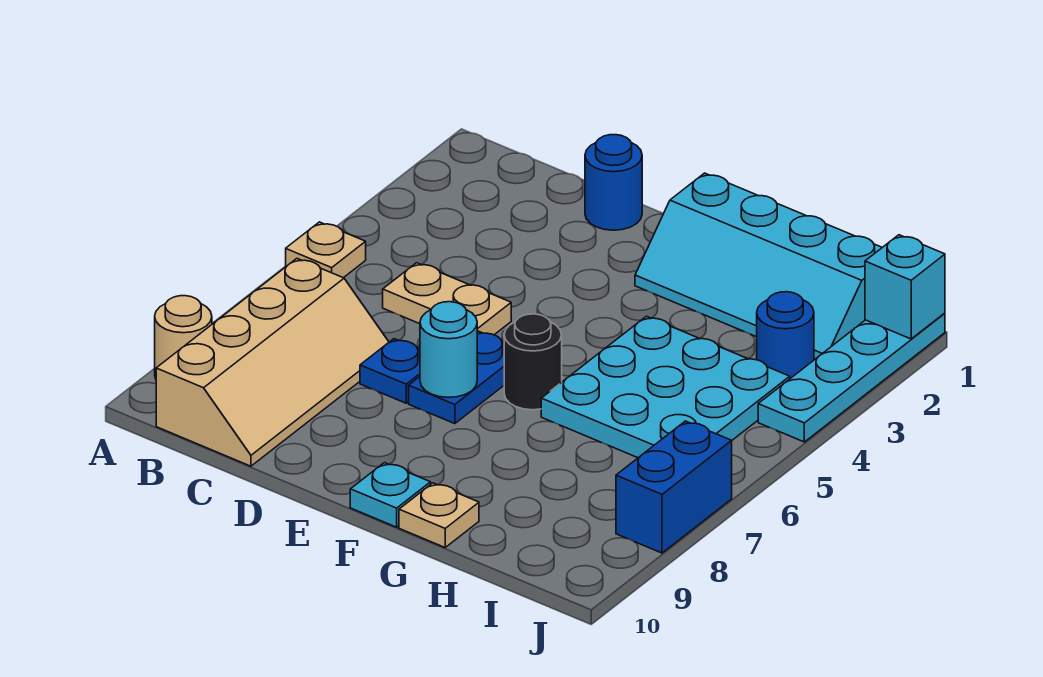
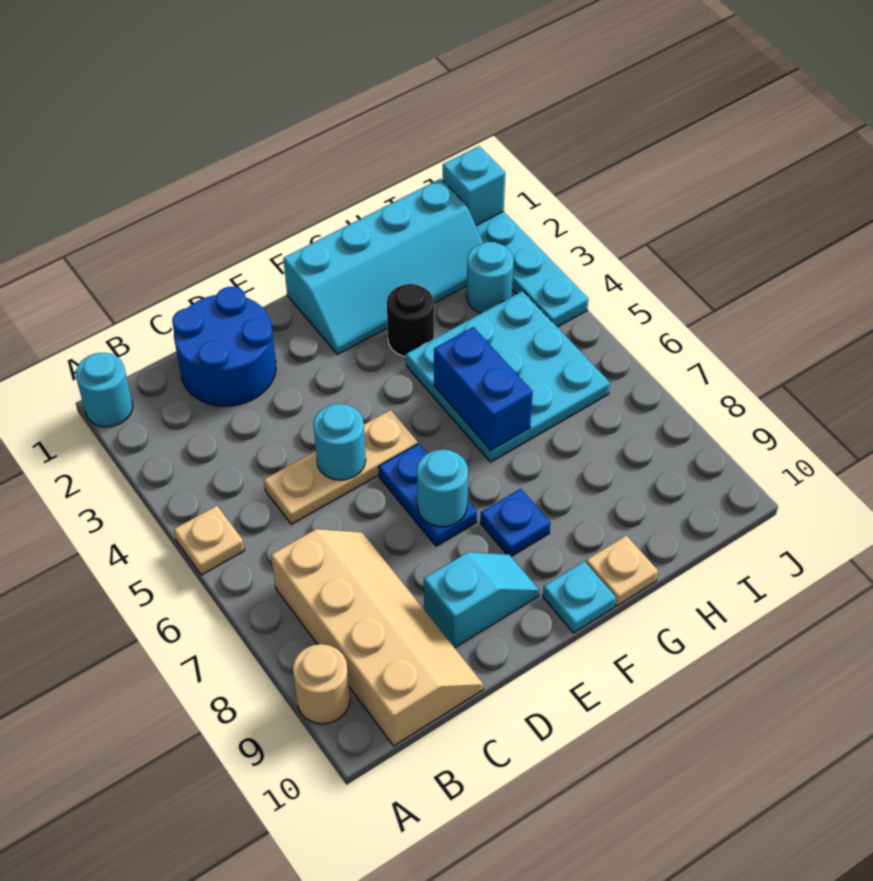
none -> cyan round brick A1 level 1
tan plate C5:D5 level 1 -> tan plate C5:E5 level 1
blue round brick D1 level 1 -> blue round brick C1:D2 level 1
none -> cyan round brick D5 level 2
blue plate D7 level 1 -> blue plate F8 level 1
none -> cyan slope D9:E9 level 1 top D
black round brick F6 level 1 -> black round brick G3 level 1
blue round brick I3 level 1 -> cyan round brick I3 level 1
blue brick J7:J8 level 1 -> blue brick G5:G6 level 2

